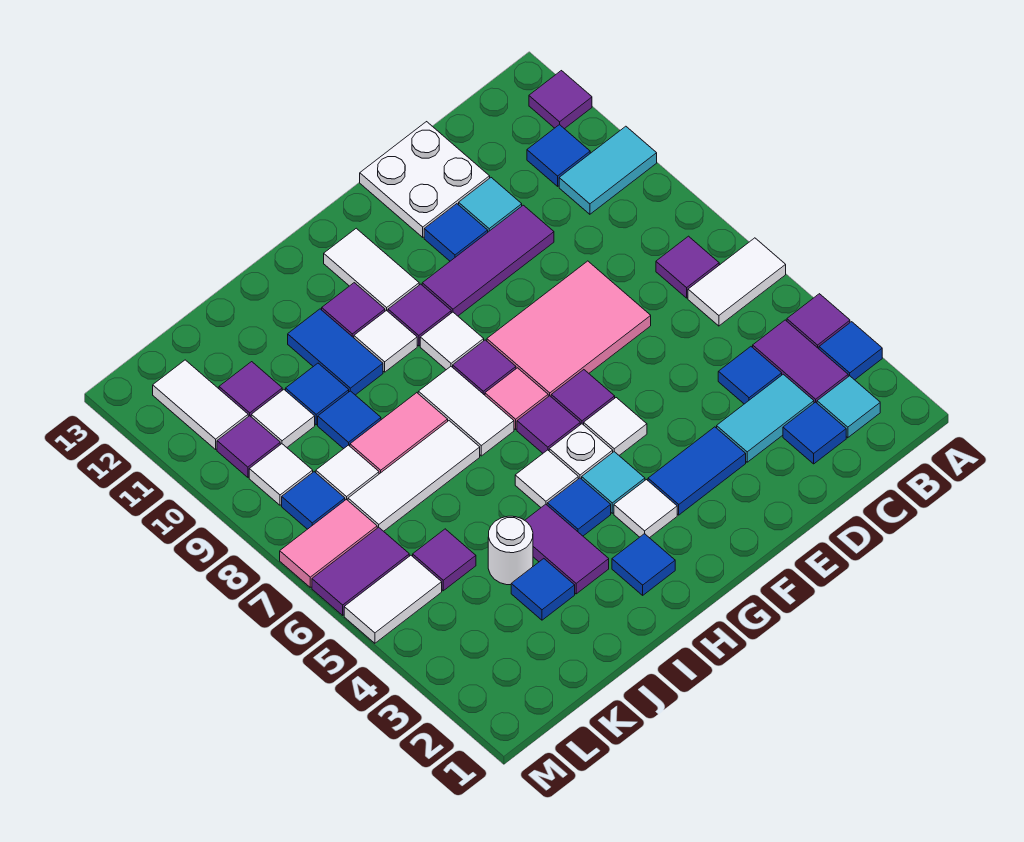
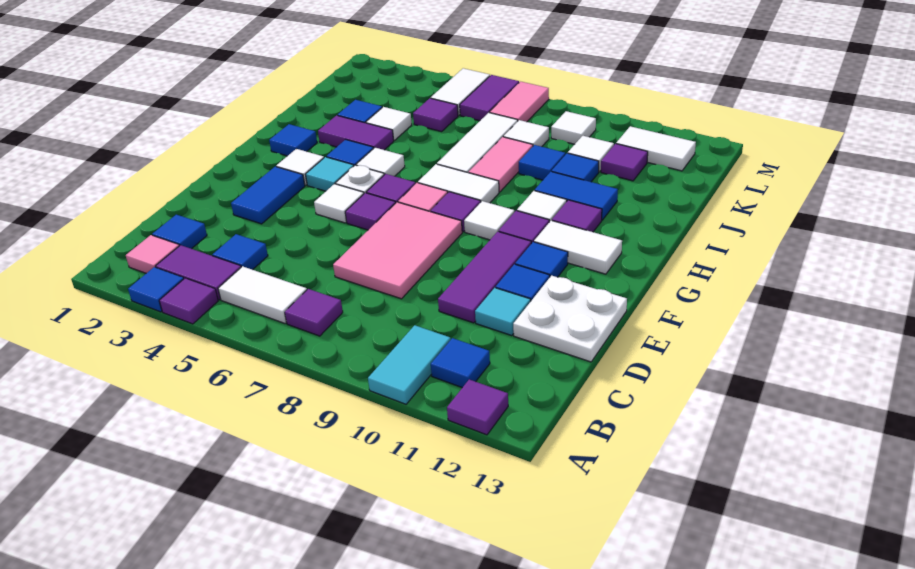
white tile A6:B6 level 1 -> white tile B5:B6 level 1
cyan tile B2 level 1 -> pink tile B2 level 1
cyan tile C3:D3 level 1 -> none
white round brick J4 level 1 -> white tile J4 level 1
blue tile L8 level 1 -> blue tile F11 level 1
purple tile L10 level 1 -> none

